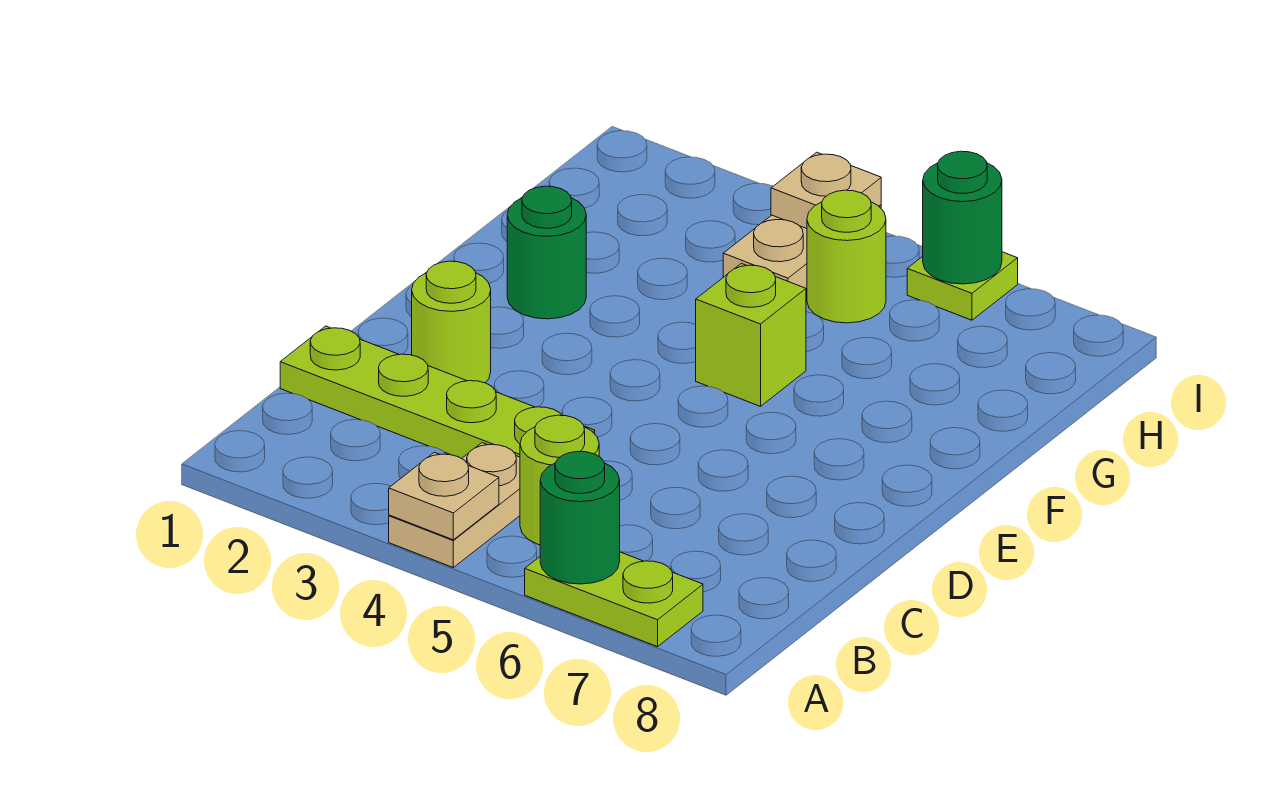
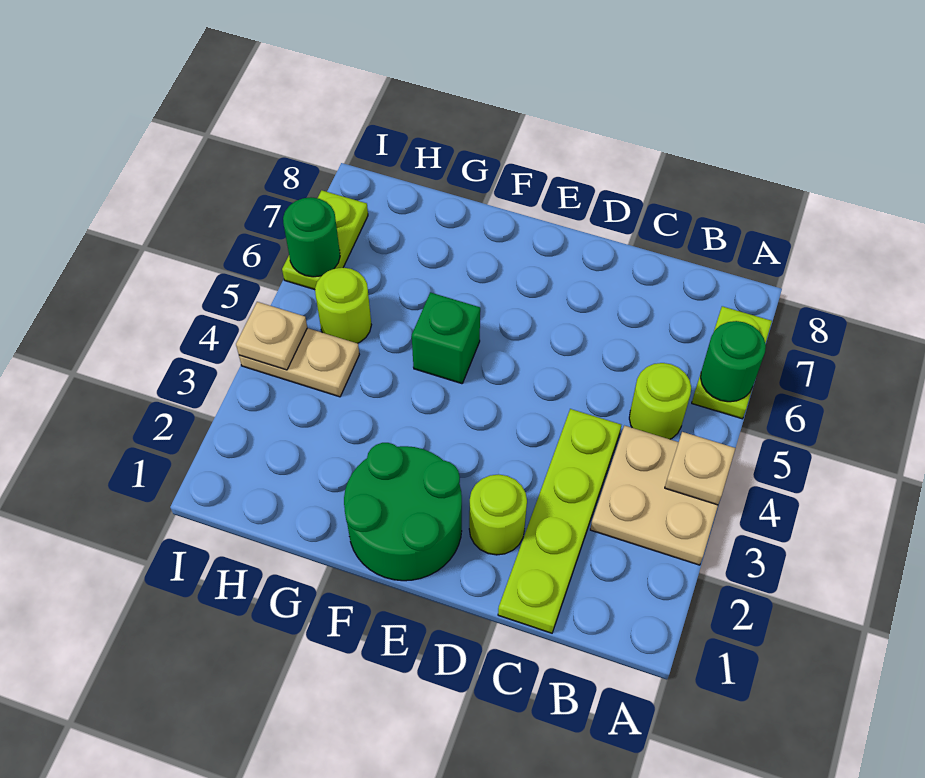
tan plate A4:B4 level 1 -> tan plate A3:B4 level 1
green round brick F2 level 1 -> green round brick E1:F2 level 1
lime brick F5 level 1 -> green brick F5 level 1
lime plate I6 level 1 -> lime plate I6:I7 level 1

